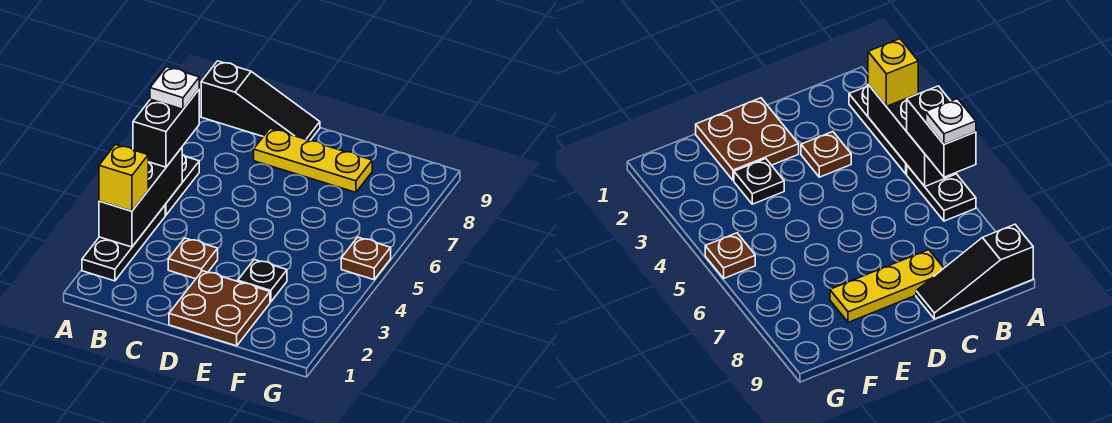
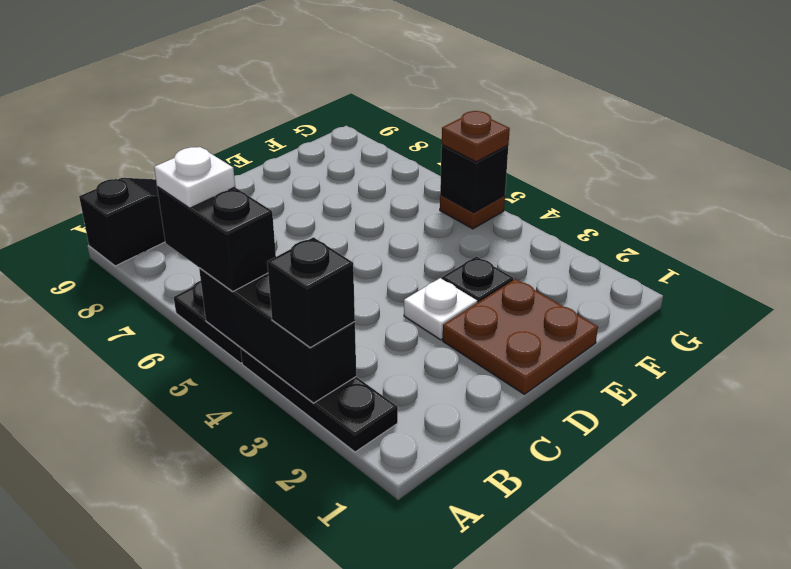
yellow brick A3 level 3 -> black brick A3 level 3
brown plate C3 level 1 -> brown plate G5 level 3
yellow plate C8:E8 level 1 -> none
none -> white plate D3 level 1
none -> black brick G5 level 2

